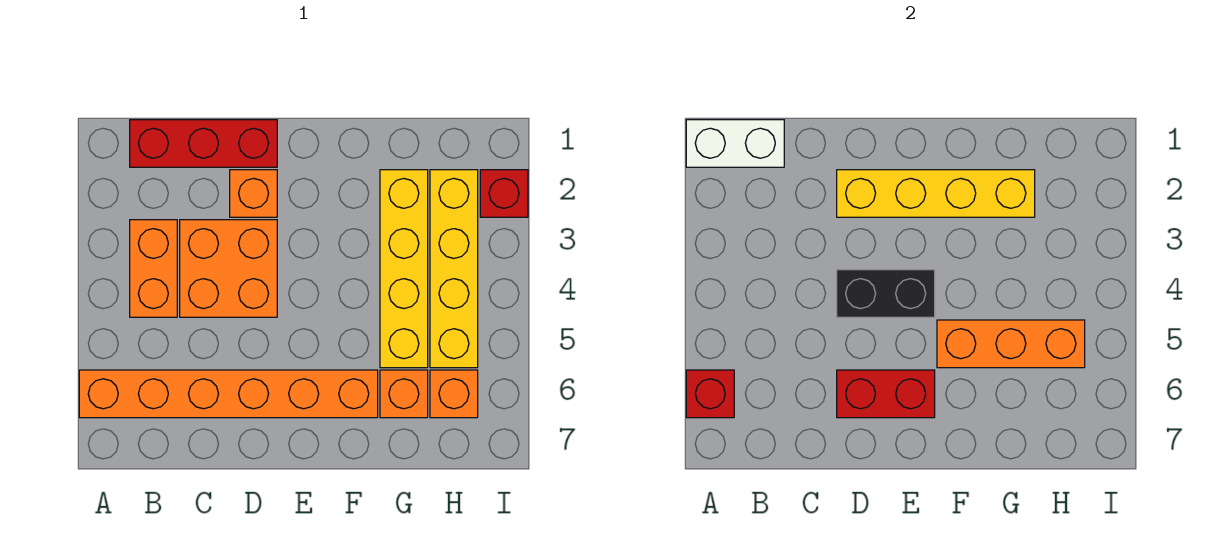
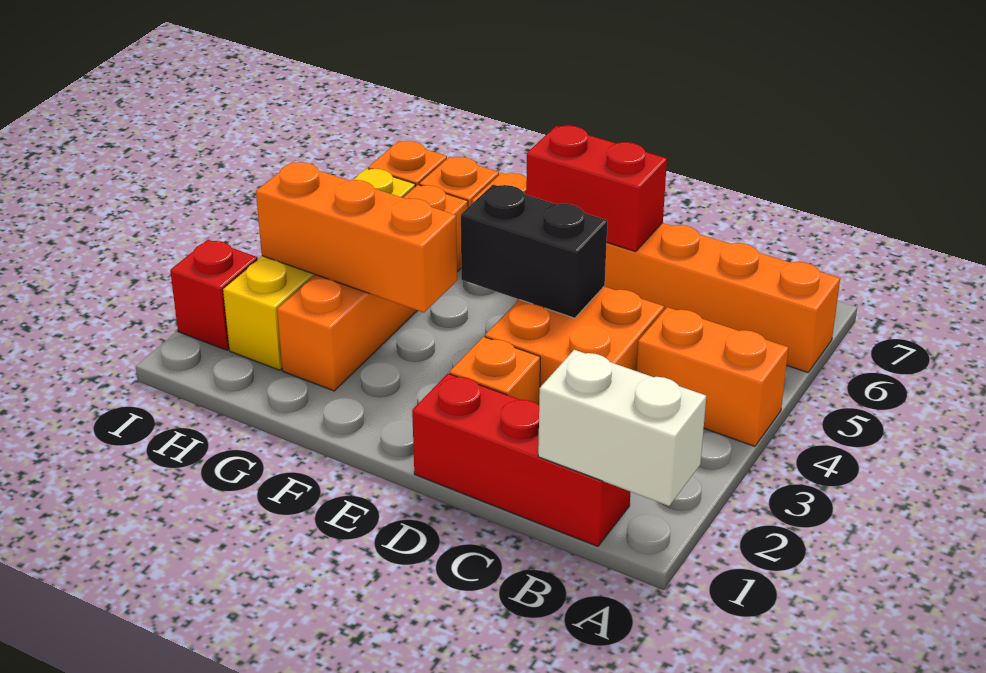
red brick A6 level 2 -> none
orange brick B3:B4 level 1 -> orange brick A4:B4 level 1
yellow brick D2:G2 level 2 -> none
orange brick F5:H5 level 2 -> orange brick F3:H3 level 2
yellow brick G2:G5 level 1 -> orange brick G2:G5 level 1

